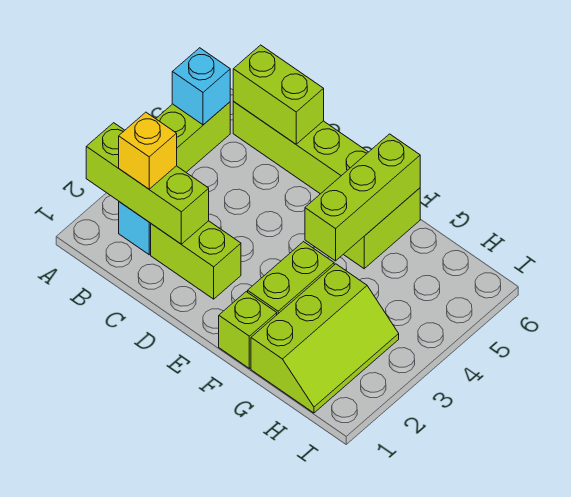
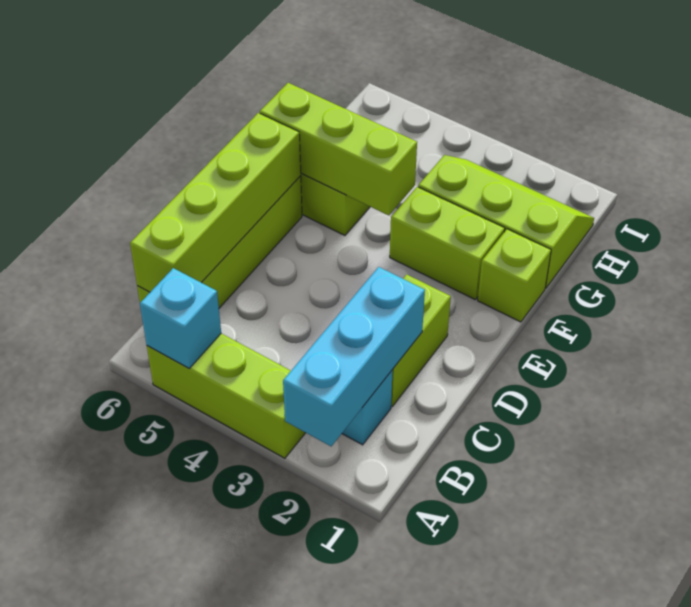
lime brick A2:C2 level 2 -> cyan brick A2:C2 level 2
yellow brick B2 level 3 -> none
lime brick B6:C6 level 2 -> lime brick B6:E6 level 2

